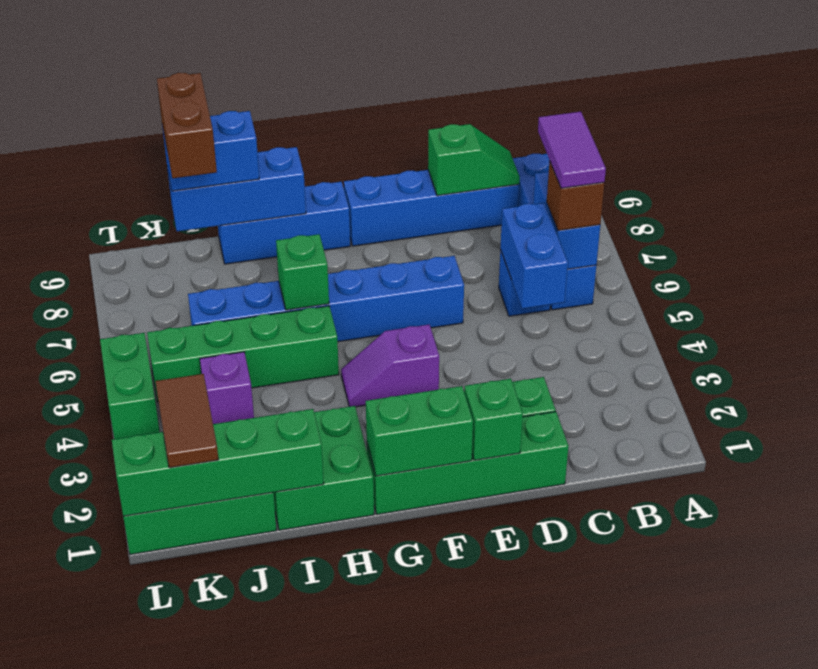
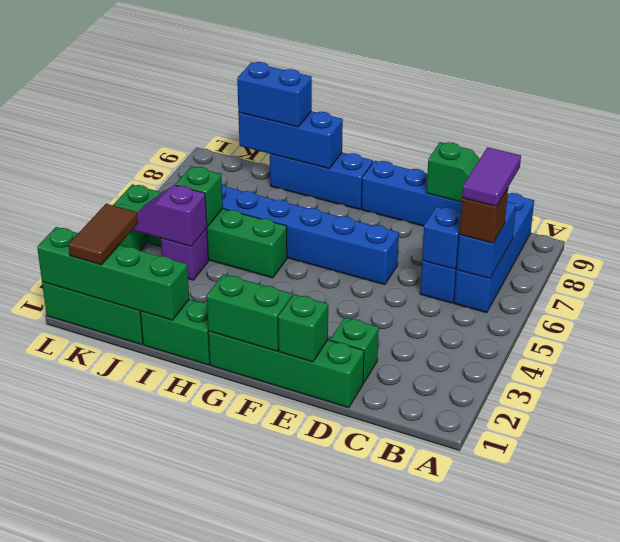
blue brick C5:C6 level 2 -> blue brick C6 level 2
purple slope F4:G4 level 1 top F -> purple slope J4:K4 level 2 top J
green brick H1:I2 level 1 -> green brick H1:I1 level 1
green brick H6 level 2 -> green brick J5 level 2
brown brick J8:J9 level 4 -> none

